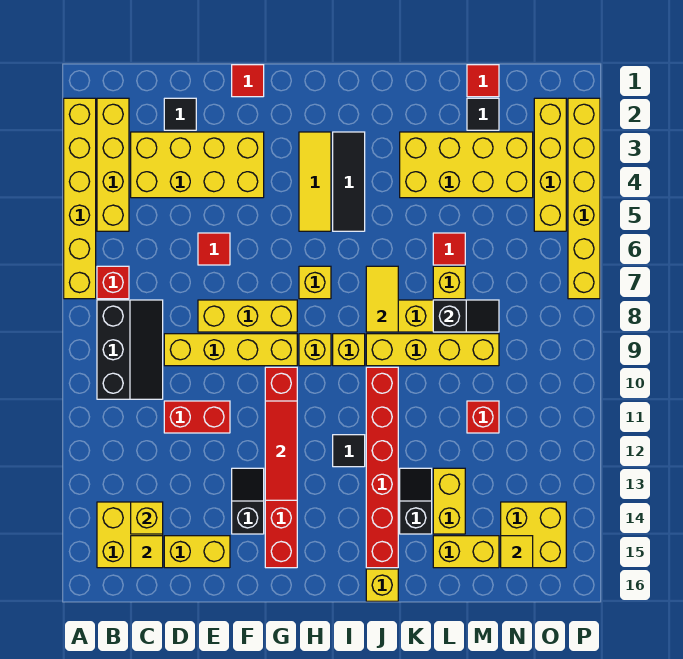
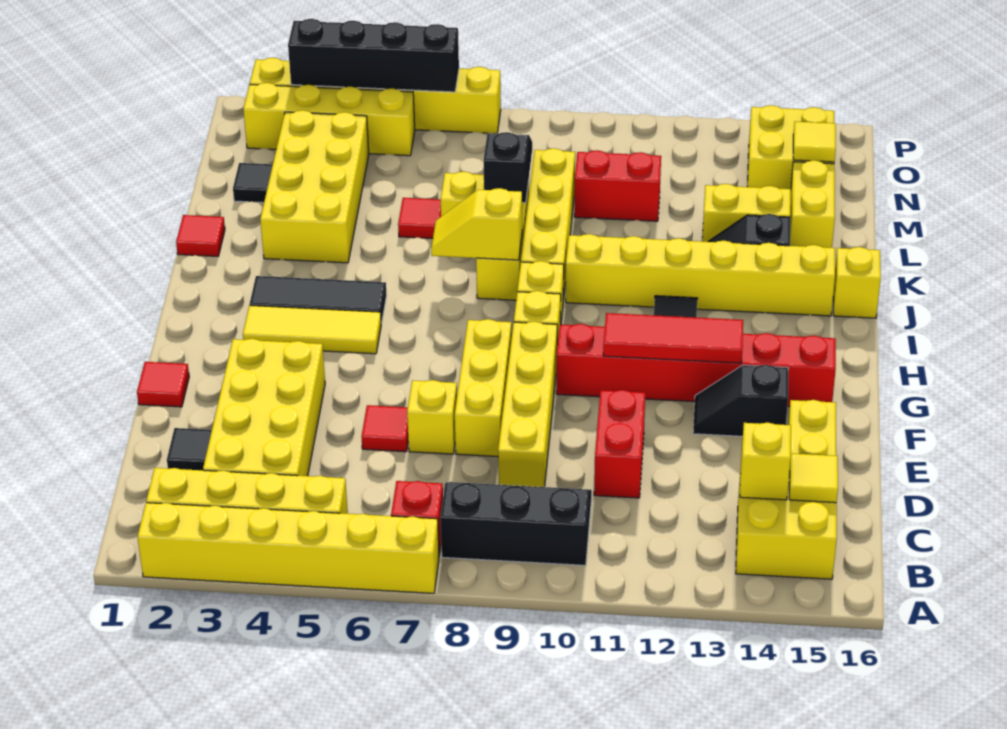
yellow brick H7 level 1 -> yellow brick E7 level 1
yellow tile J7:J8 level 2 -> yellow slope J7:J8 level 2 top 8
red brick J10:J15 level 1 -> yellow brick J10:J15 level 1
red tile M1 level 1 -> red tile K1 level 1
red brick M11 level 1 -> red brick M10:M11 level 1
none -> black brick P3:P6 level 2

